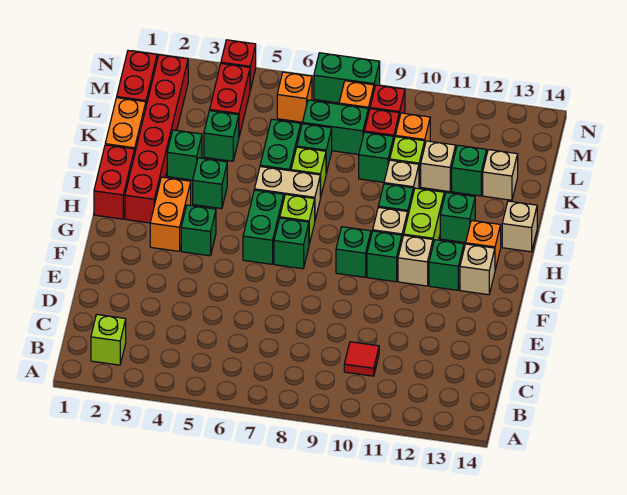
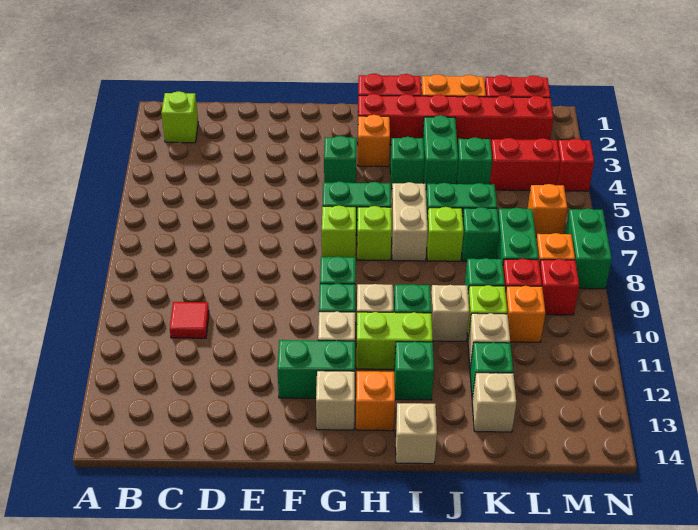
orange brick G3:H3 level 1 -> orange brick H3 level 1
green brick G7 level 1 -> lime brick G7 level 1
green brick G12 level 1 -> green brick F12:G12 level 1
green brick J3 level 1 -> green brick J3:J4 level 1

